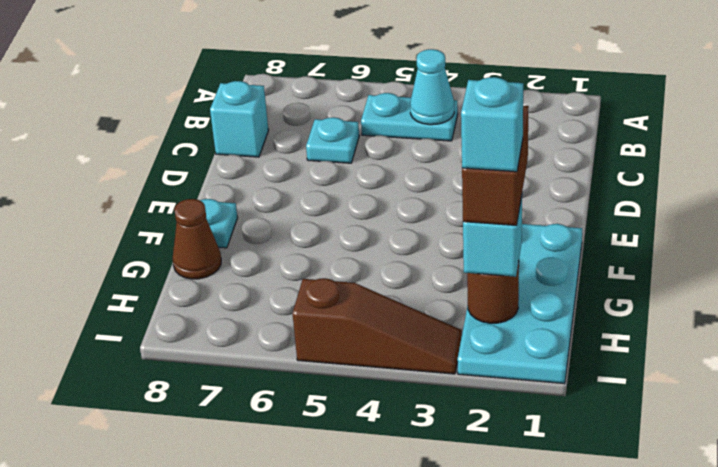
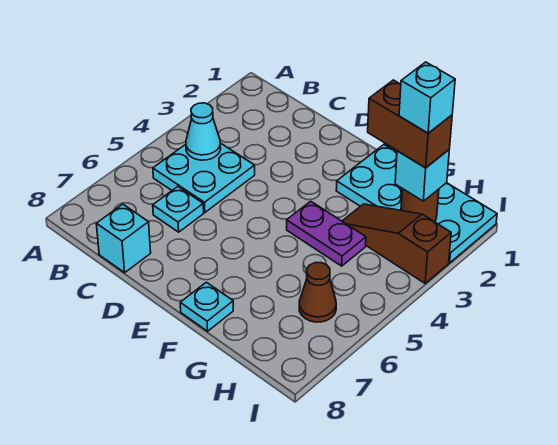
cyan plate B4:B5 level 1 -> cyan plate B4:C5 level 1
none -> purple plate F4:G4 level 1
brown cone G8 level 1 -> brown cone H6 level 1
brown slope I3:I5 level 1 top 5 -> brown slope G3:I3 level 1 top I

